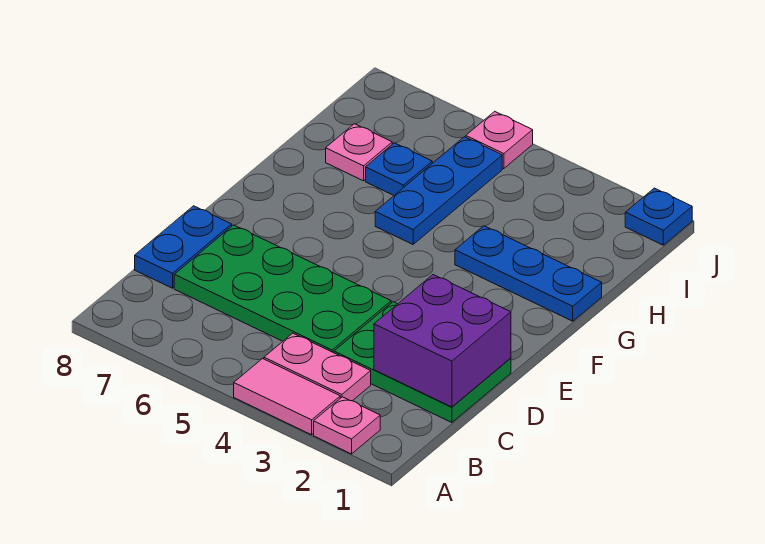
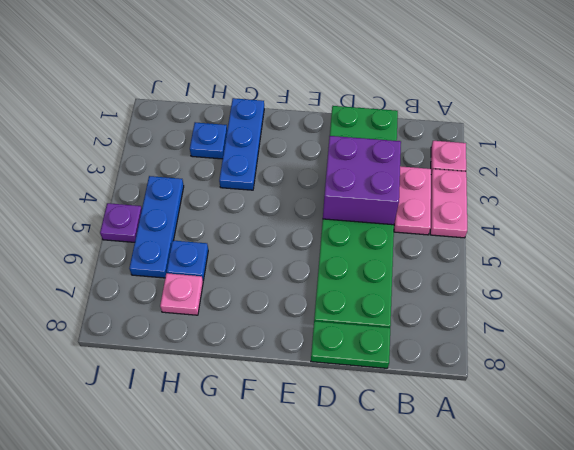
pink tile A3:A4 level 1 -> pink plate A3:A4 level 1
purple brick C1:D2 level 2 -> purple brick C3:D4 level 2
blue plate C8:D8 level 1 -> green plate C8:D8 level 1
blue plate G5:I5 level 1 -> blue plate I4:I6 level 1
blue plate J1 level 1 -> blue plate H2 level 1
pink plate J5 level 1 -> purple plate J5 level 1

